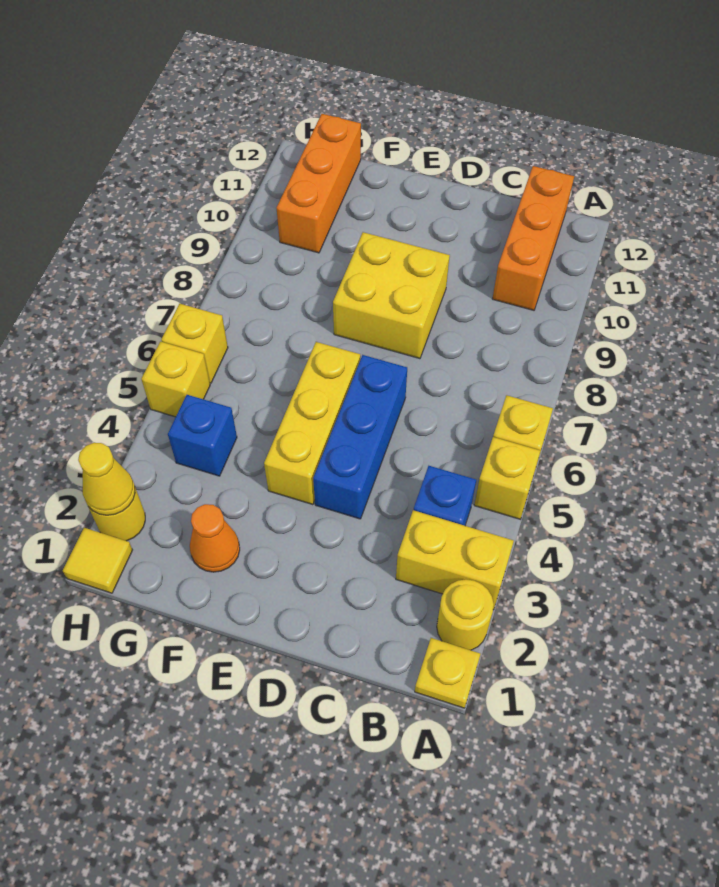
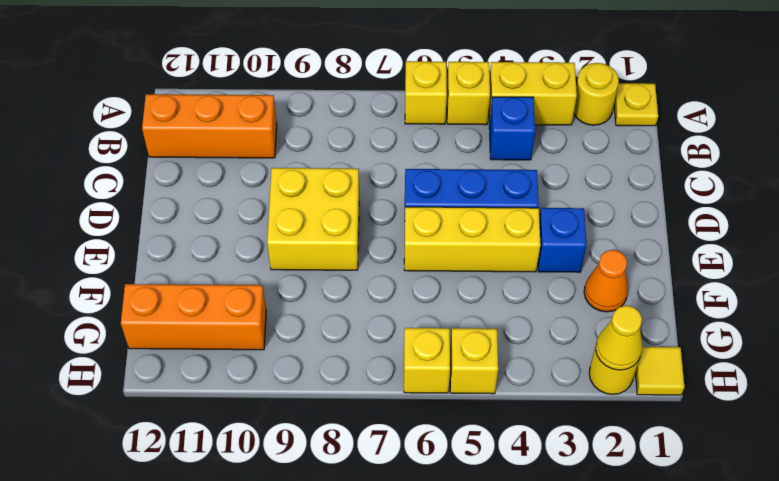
yellow brick A3:B3 level 1 -> yellow brick A3:A4 level 1
blue brick G4 level 1 -> blue brick E3 level 1

